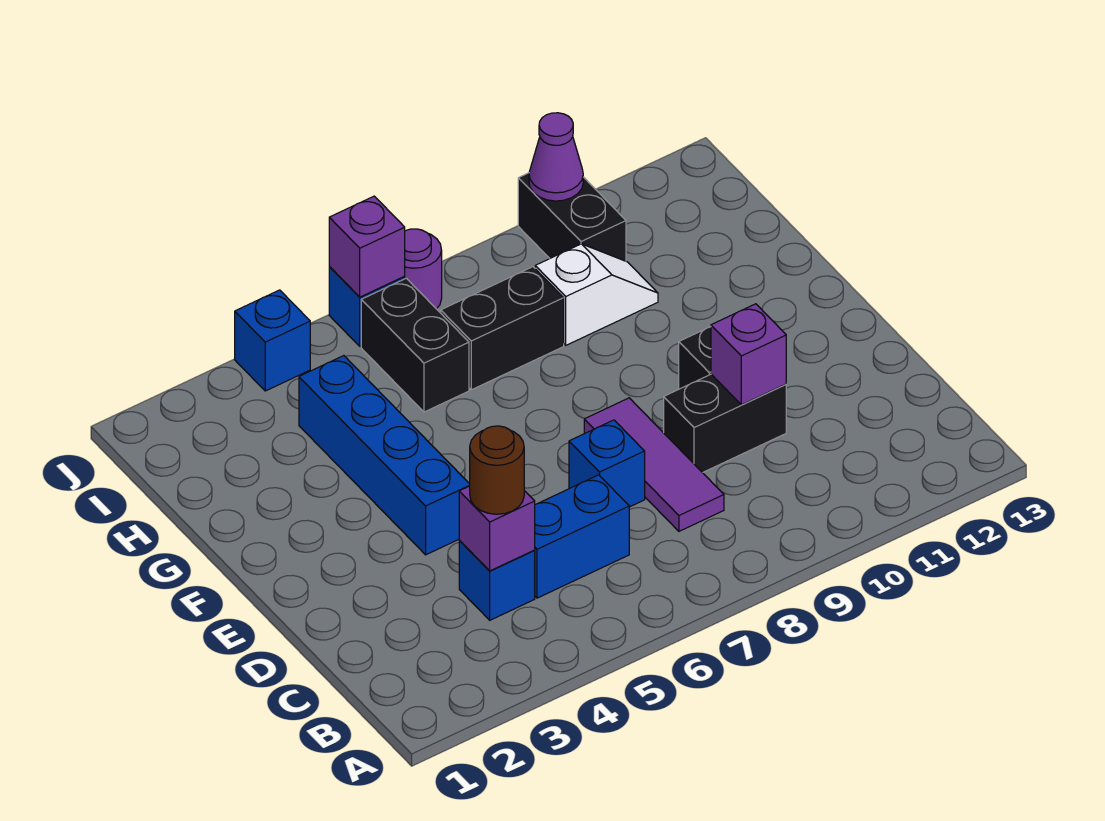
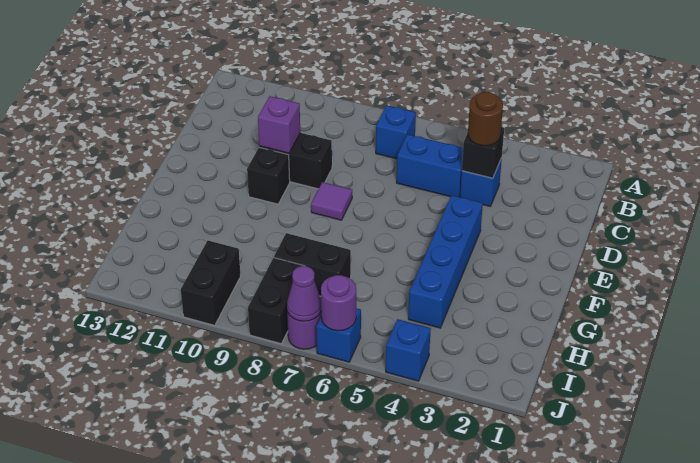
purple brick C4 level 2 -> black brick C4 level 2
purple tile C8:E8 level 1 -> purple tile E8 level 1
blue brick D7 level 1 -> blue brick B7 level 1
black brick H6:I6 level 1 -> black brick I8:J8 level 1
white slope H9:H10 level 1 top 9 -> none
purple brick J6 level 2 -> purple round brick J6 level 2
purple cone J10 level 2 -> purple cone J7 level 2

